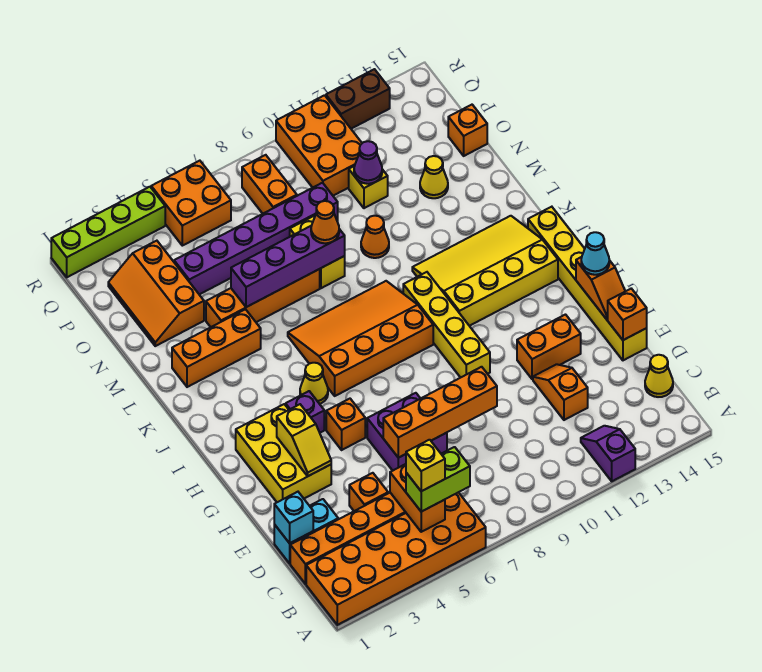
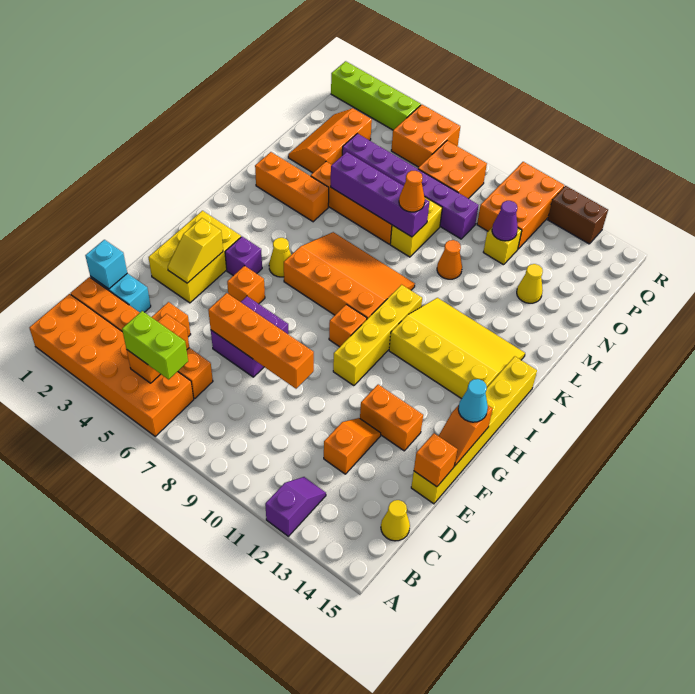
yellow brick B5 level 4 -> none
orange brick O15 level 1 -> orange brick H9 level 1
orange brick P8:Q8 level 1 -> orange brick P7:Q8 level 1

